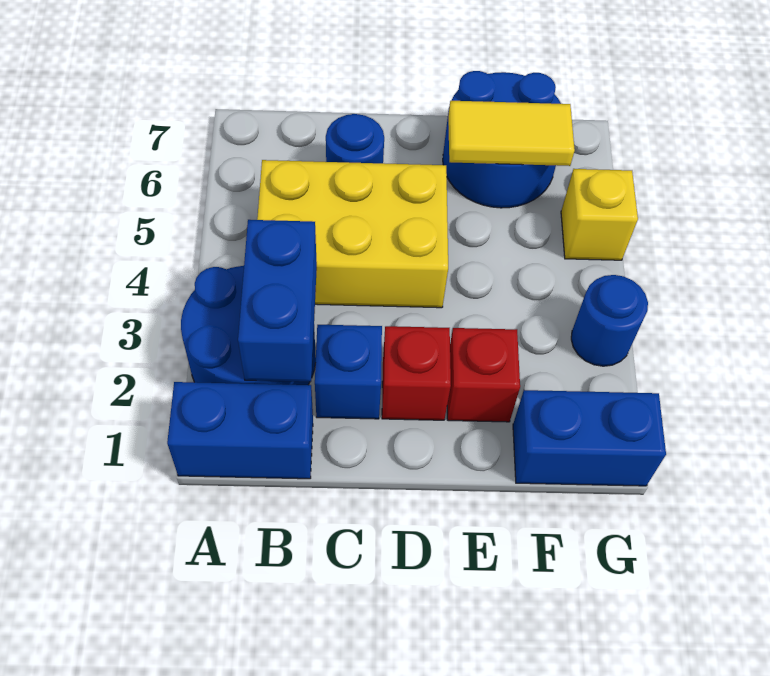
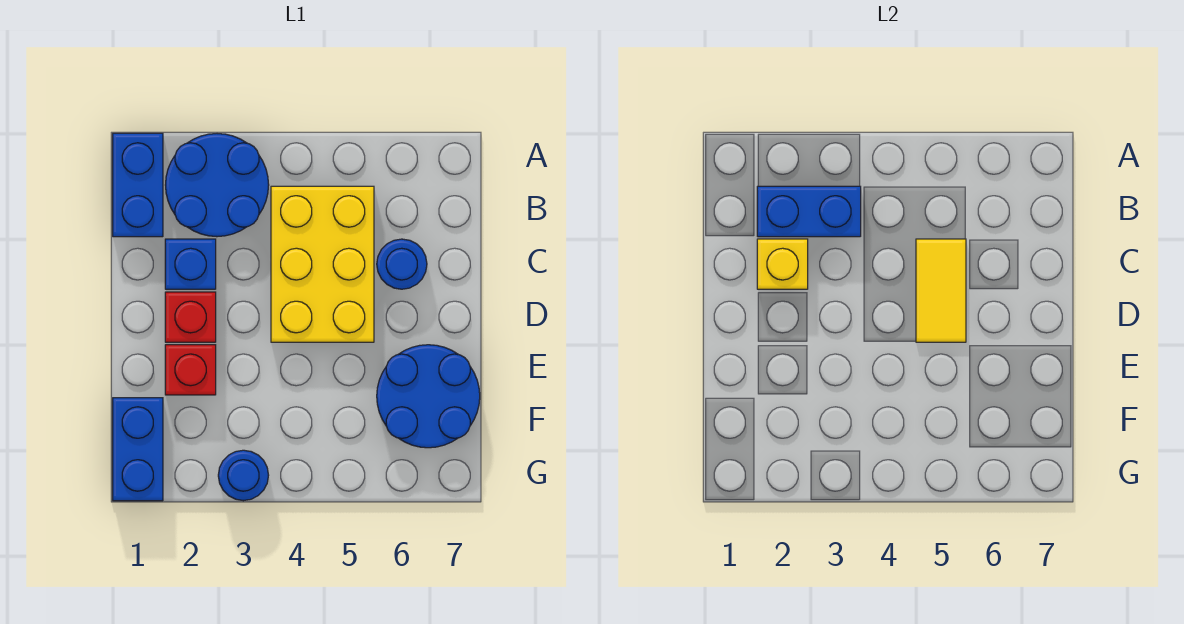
yellow tile E6:F6 level 2 -> yellow tile C5:D5 level 2
yellow brick G5 level 1 -> yellow brick C2 level 2

